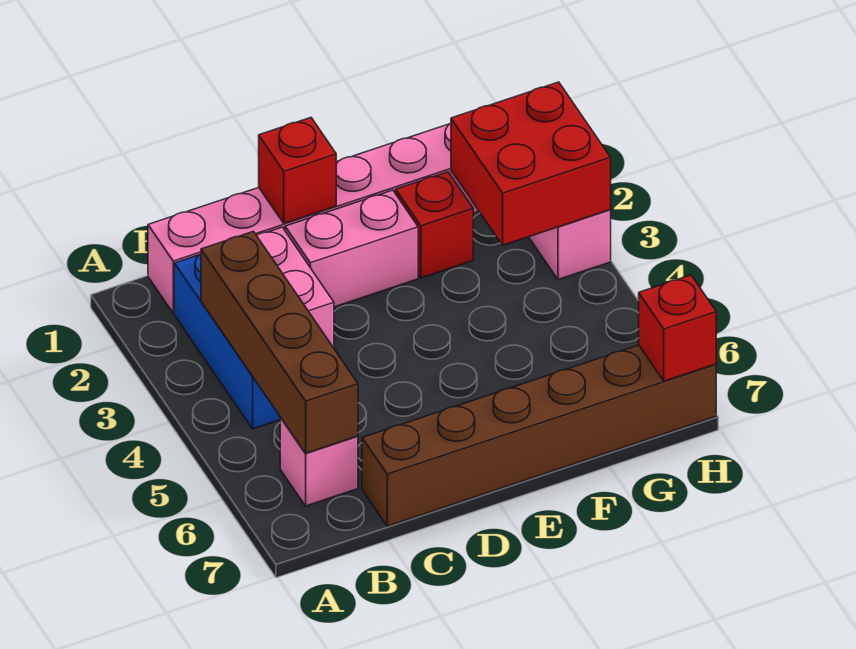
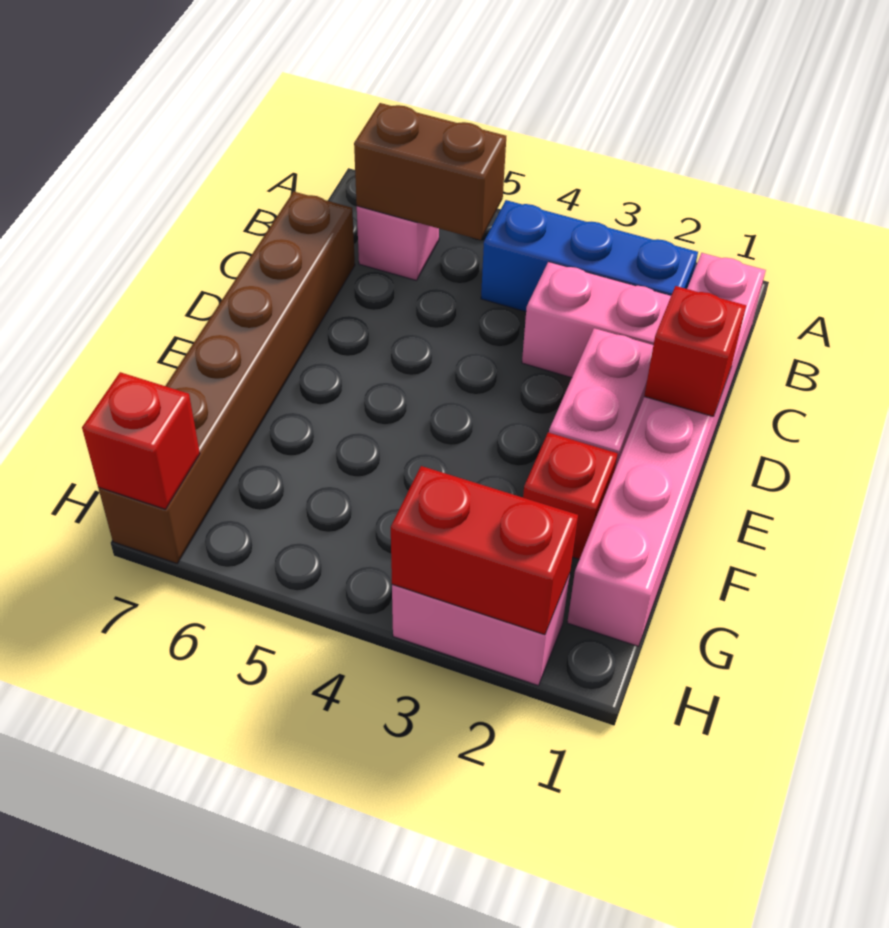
brown brick B3:B6 level 2 -> brown brick B5:B6 level 2
red brick G2:H3 level 2 -> red brick H2:H3 level 2

